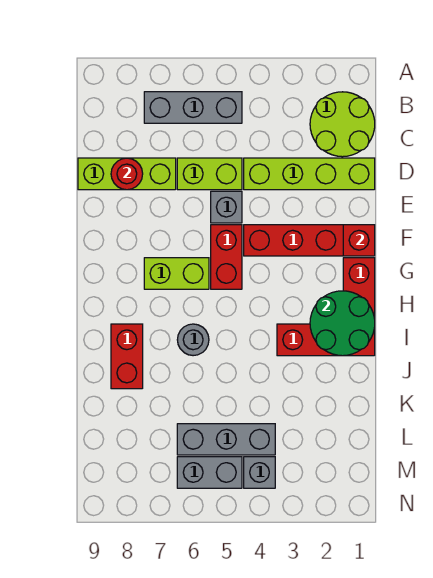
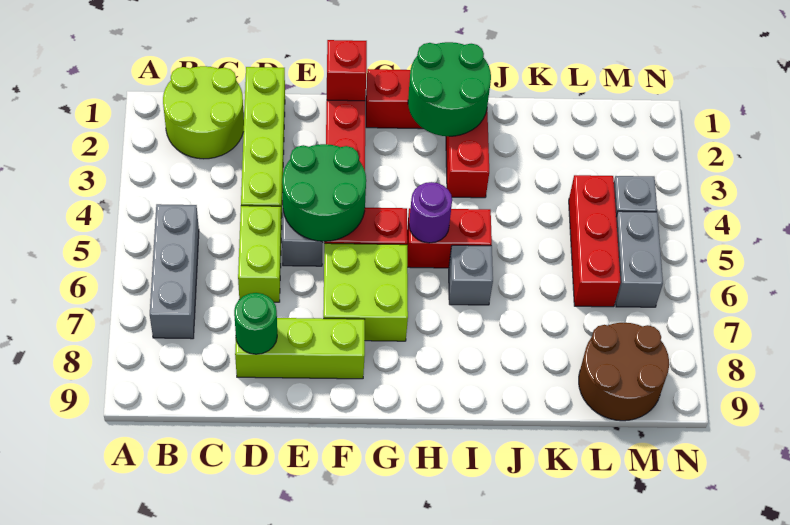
lime brick D7:D9 level 1 -> lime brick D8:F8 level 1
red round brick D8 level 2 -> green round brick D8 level 2
none -> green round brick E4:F5 level 2
lime brick G6:G7 level 1 -> lime brick F6:G7 level 1
none -> purple round brick H5 level 2
grey round brick I6 level 1 -> grey brick I6 level 1
red brick I8:J8 level 1 -> red brick H5:I5 level 1
grey brick L4:L6 level 1 -> red brick L4:L6 level 1
none -> brown round brick L8:M9 level 1

